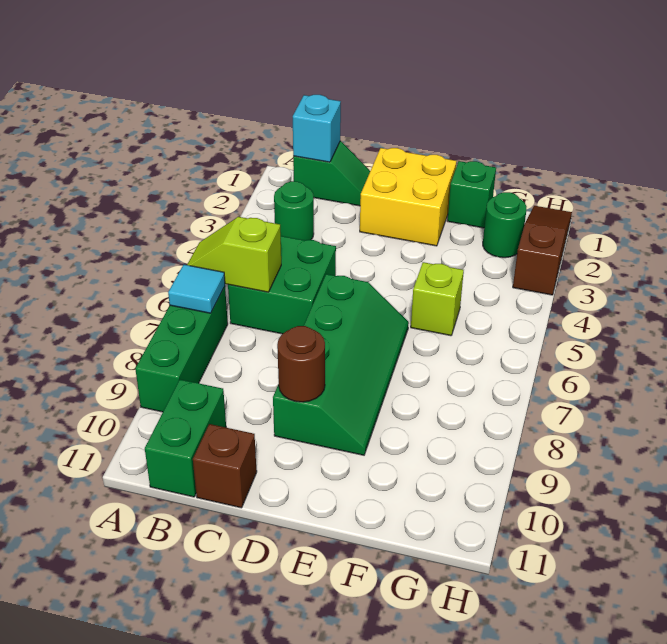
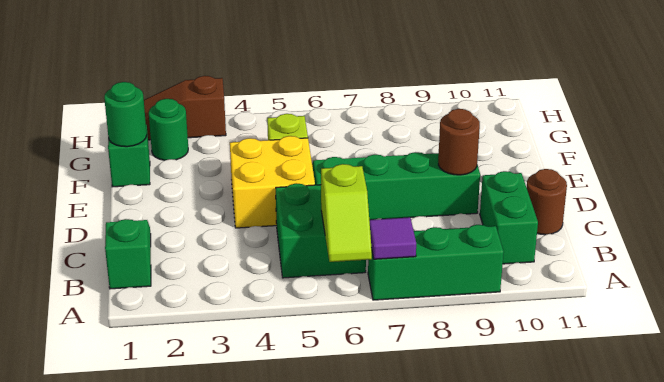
cyan tile A7 level 2 -> purple tile A7 level 2
cyan brick B1 level 2 -> none
green round brick B3 level 1 -> green round brick F1 level 2
green brick B10:B11 level 1 -> green brick B10:C10 level 1
brown brick C11 level 1 -> brown round brick C11 level 1
yellow brick D1:E2 level 1 -> yellow brick D4:E5 level 1

